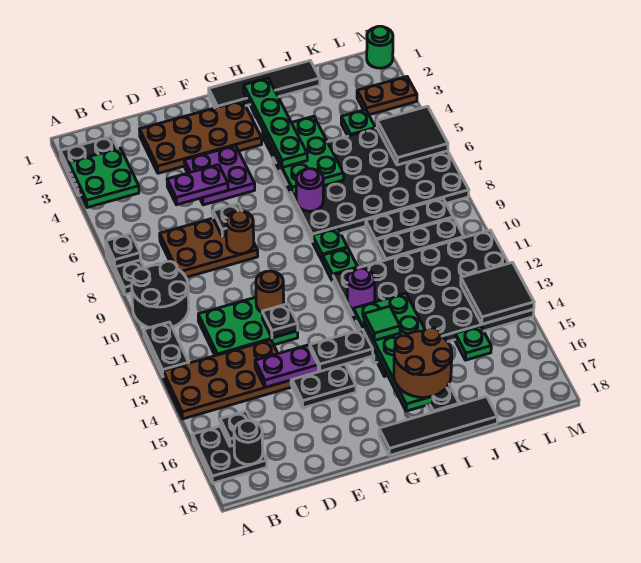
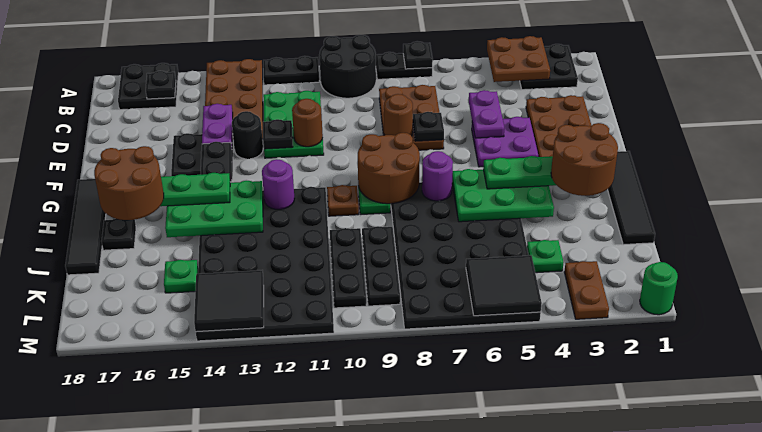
green plate A3:B4 level 2 -> brown plate A3:B4 level 2
black round brick B17 level 2 -> black round brick E13 level 1
none -> brown round brick G8:H9 level 2
none -> brown round brick H2:I3 level 4
green plate H10 level 1 -> brown plate H10 level 1
green tile H14 level 4 -> none

